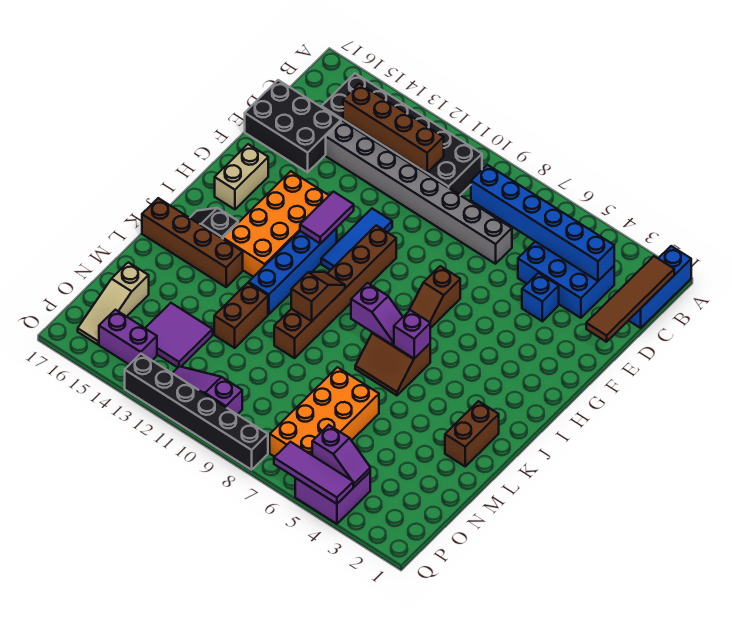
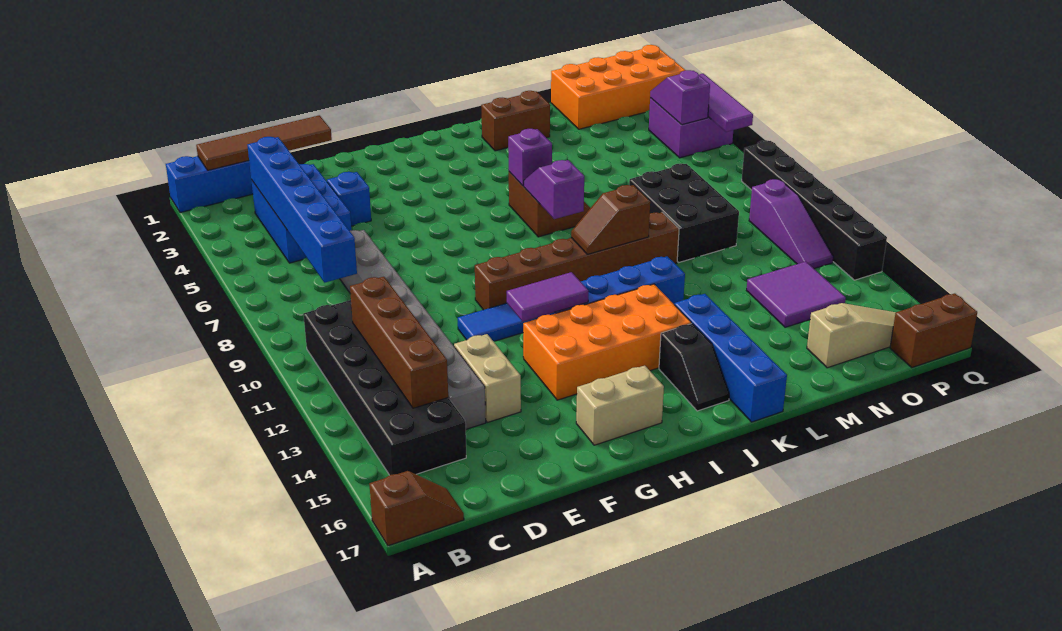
black brick D15:E17 level 1 -> black brick M8:N10 level 1
none -> tan brick E13:E14 level 1
brown slope G7:H7 level 1 top G -> brown slope A17:B17 level 1 top A
brown brick K14:K17 level 1 -> blue brick K14:K17 level 1
brown brick L12:M12 level 1 -> brown brick P17:Q17 level 1
orange brick M6:P7 level 1 -> orange brick N1:Q2 level 1
purple brick P14:P15 level 1 -> none

